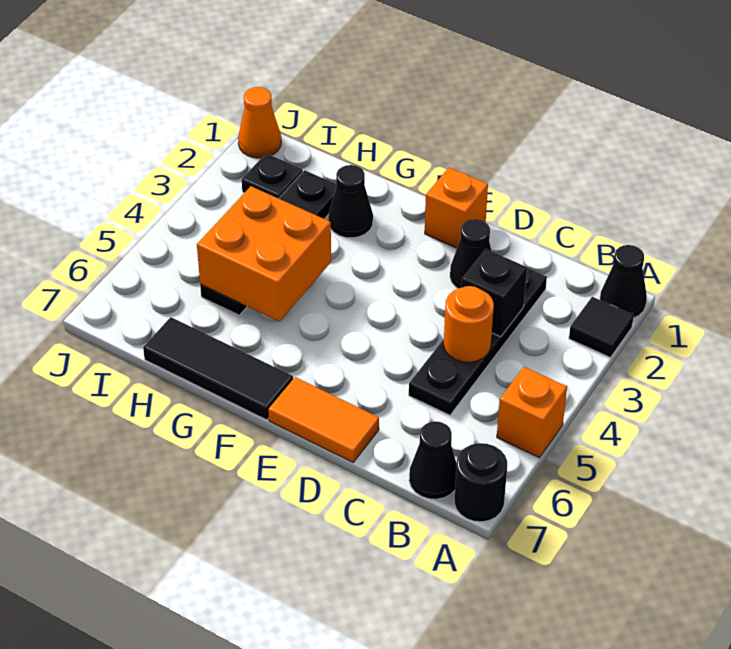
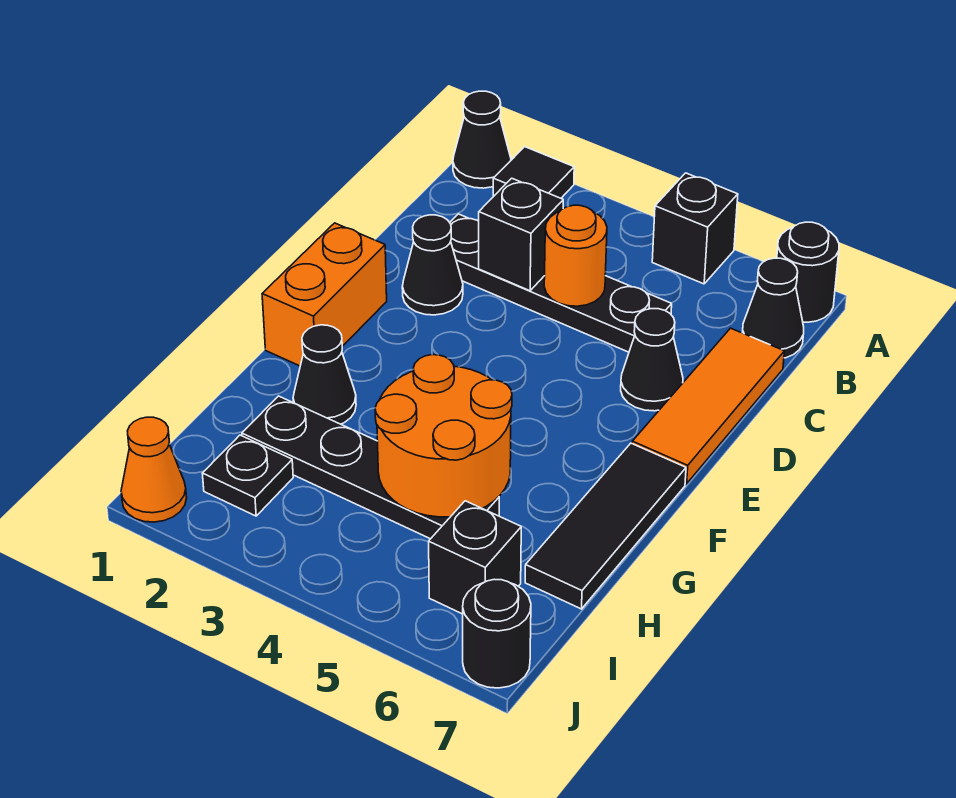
orange brick A5 level 1 -> black brick A5 level 1
none -> black cone D6 level 1
orange tile D7:E7 level 1 -> orange tile C7:E7 level 1
orange brick E1 level 1 -> orange brick E1:F1 level 1
orange brick G4:H5 level 2 -> orange round brick G4:H5 level 2
none -> black brick I6 level 1
none -> black round brick J7 level 1

